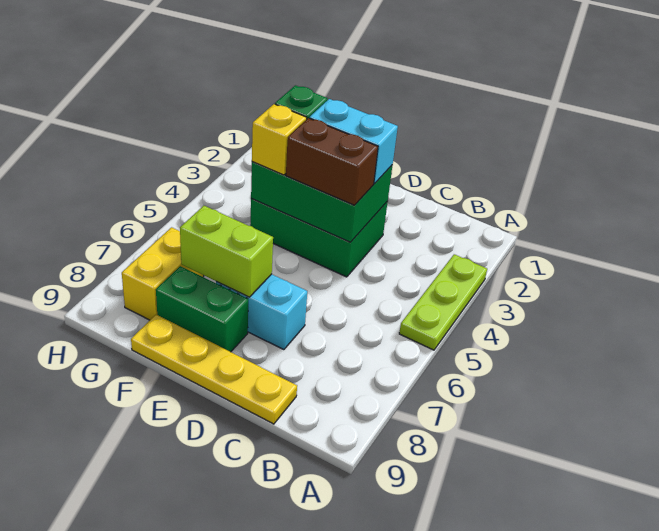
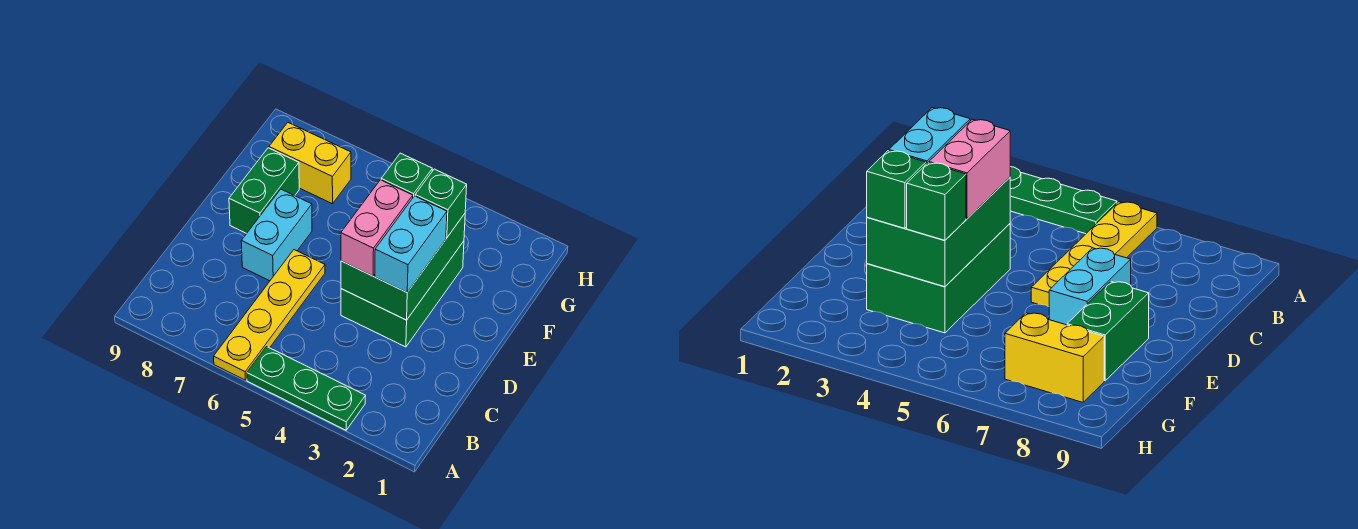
lime plate A3:A5 level 1 -> green plate A3:A5 level 1
yellow plate C9:F9 level 1 -> yellow plate A6:D6 level 1
brown brick D4:E4 level 3 -> pink brick D4:E4 level 3
lime brick E7:F7 level 2 -> none
yellow brick F4 level 3 -> green brick F4 level 3

